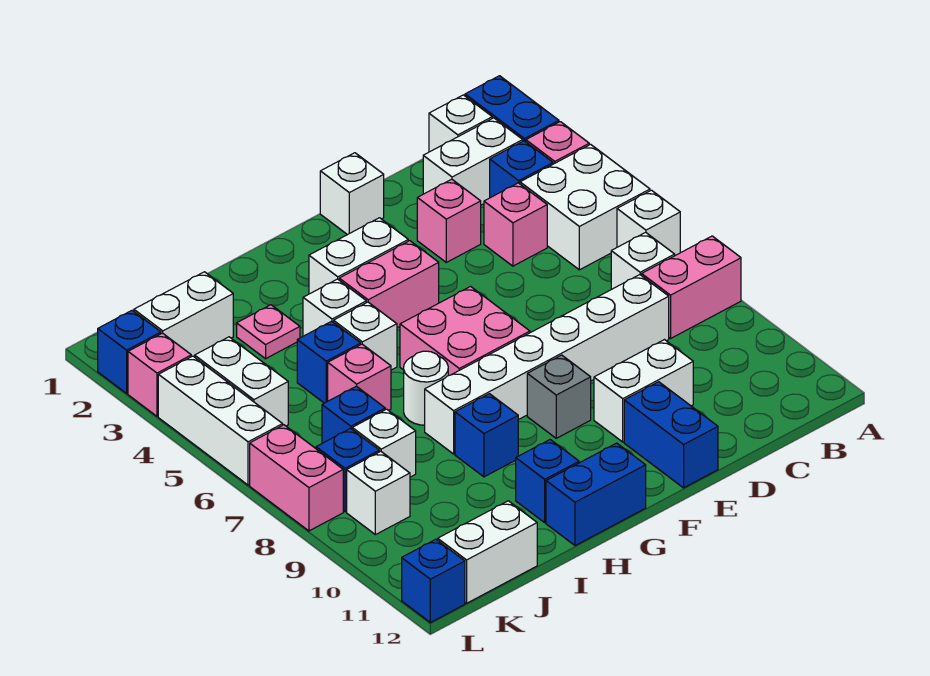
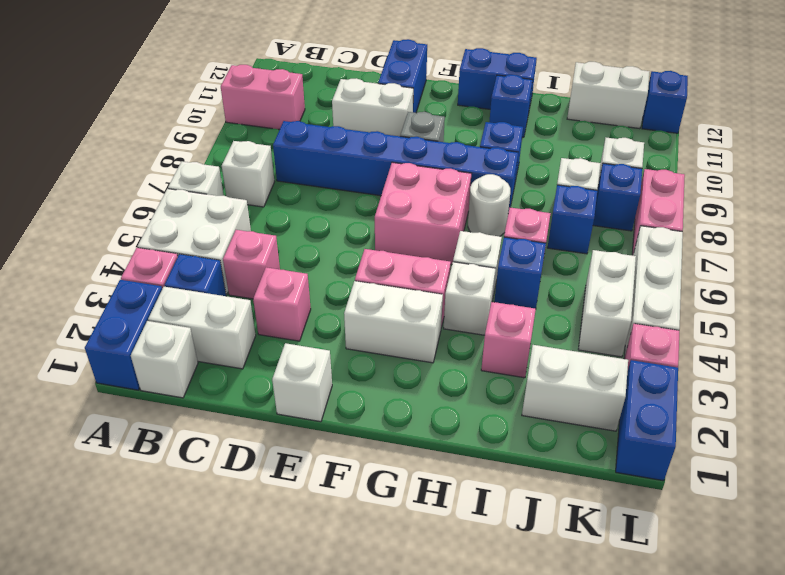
pink brick A8:B8 level 1 -> pink brick A10:B10 level 1
white brick C8:H8 level 1 -> blue brick C8:H8 level 1
pink plate I3 level 1 -> pink brick I3 level 1
blue brick L2 level 1 -> blue brick L1:L2 level 1

